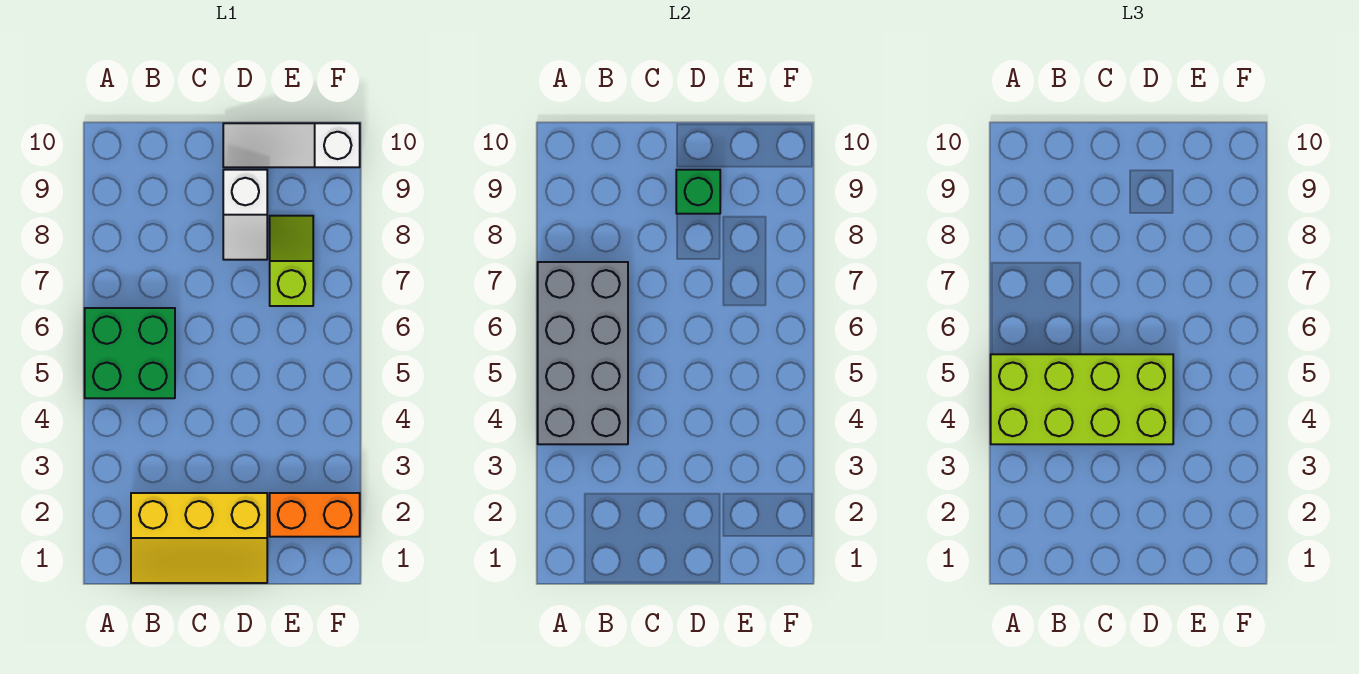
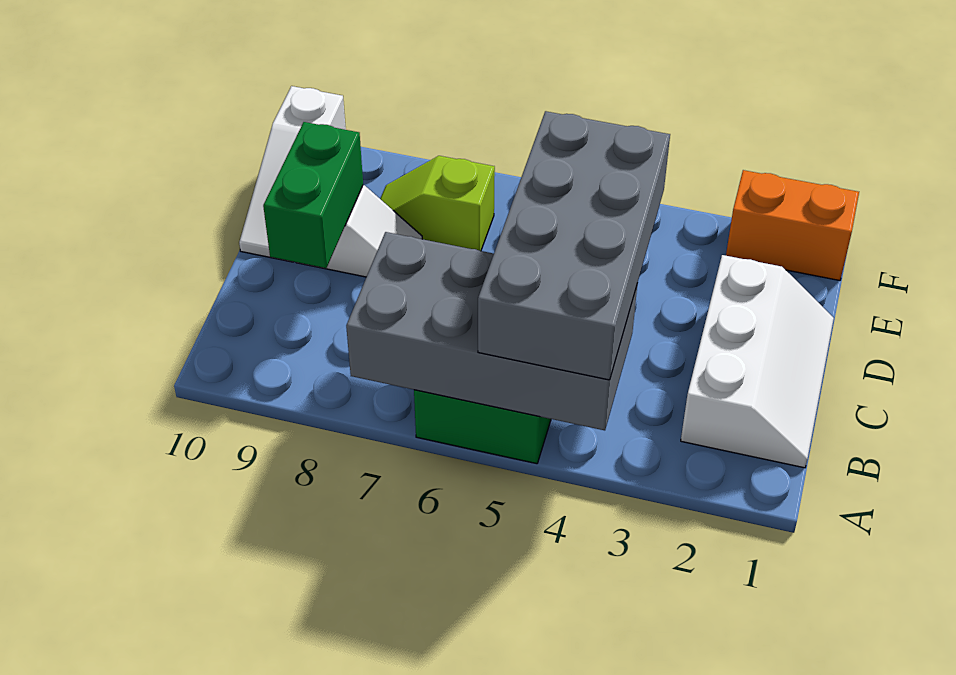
lime brick A4:D5 level 3 -> grey brick A4:D5 level 3
yellow slope B1:D2 level 1 top 2 -> white slope B1:D2 level 1 top 2
green brick D9 level 2 -> green brick C9:D9 level 2
orange brick E2:F2 level 1 -> orange brick F1:F2 level 1

